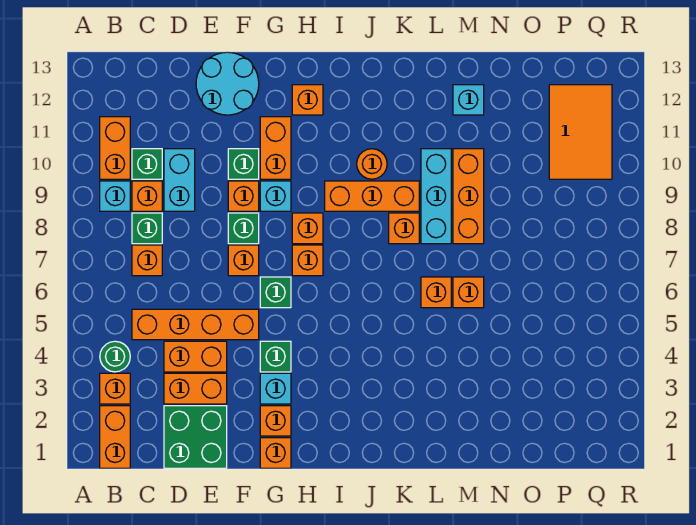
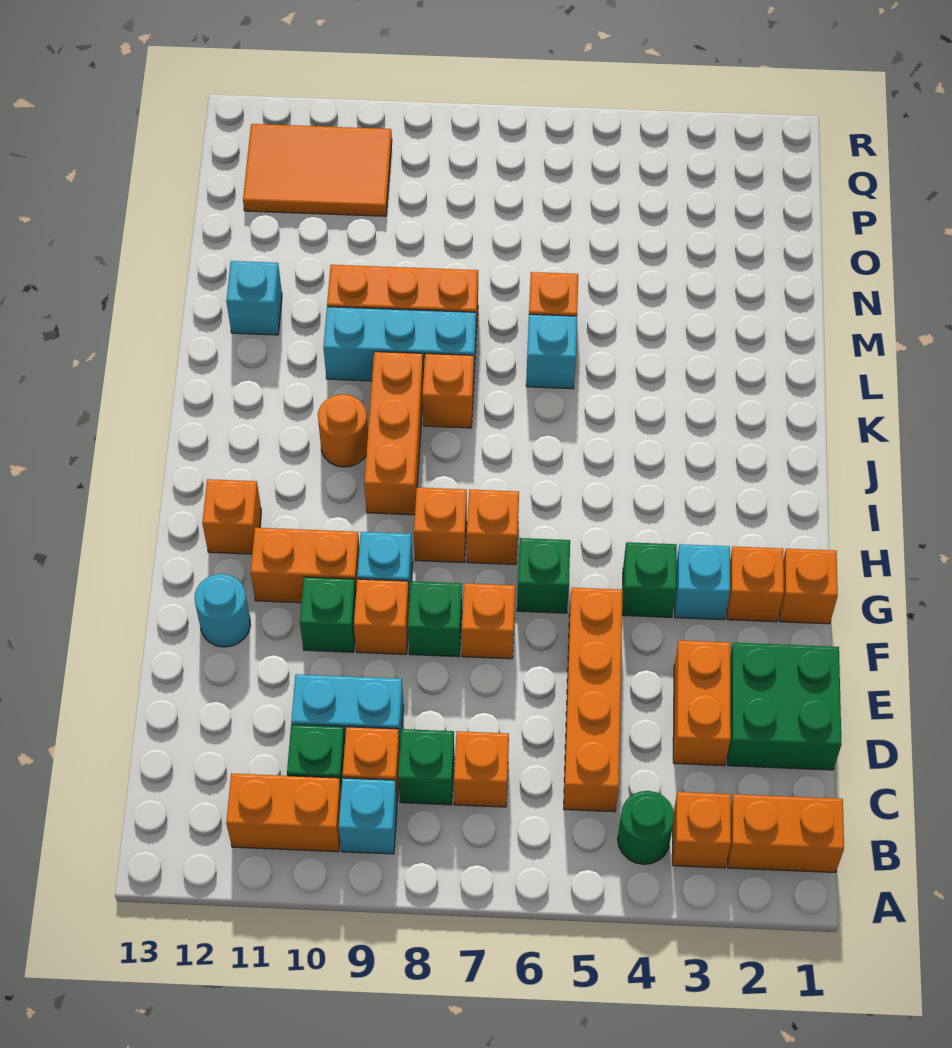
orange brick D4:E4 level 1 -> none
cyan round brick E12:F13 level 1 -> cyan round brick F12 level 1
orange brick L6 level 1 -> cyan brick L6 level 1

